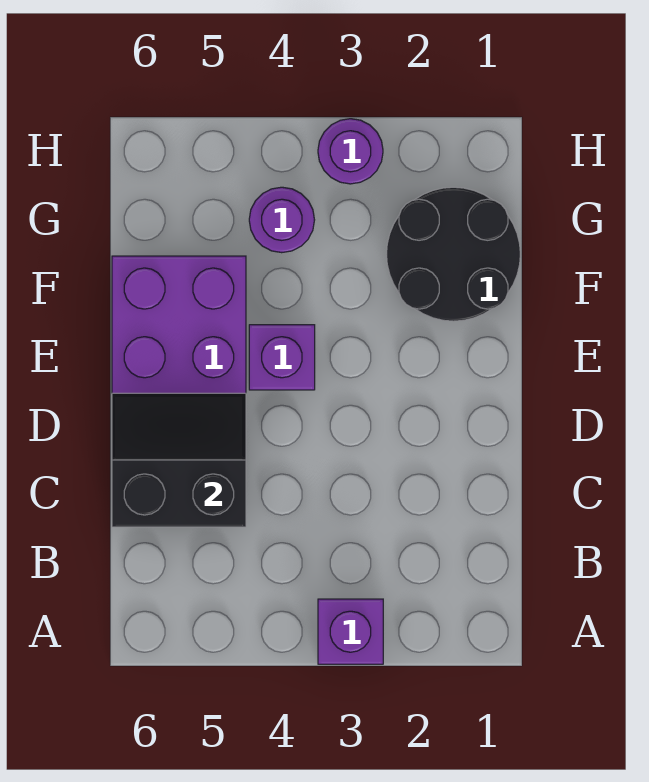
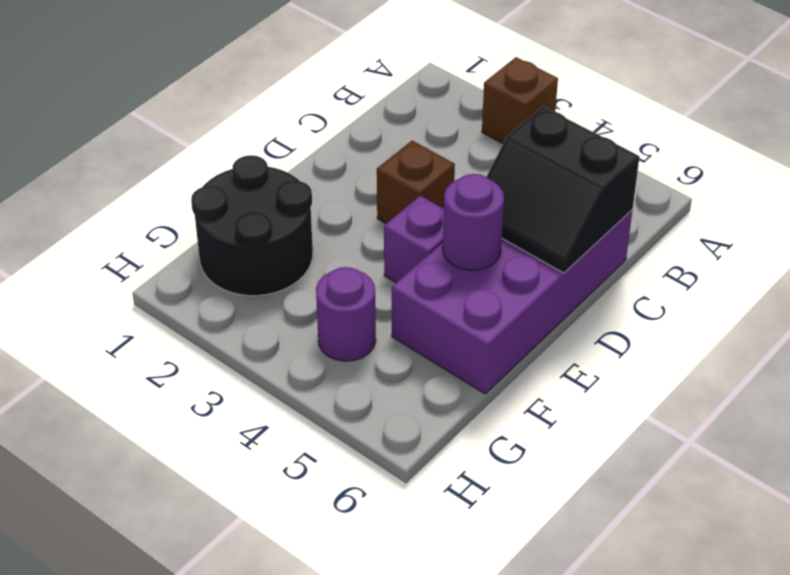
purple brick A3 level 1 -> brown brick A3 level 1
none -> brown brick D3 level 1
purple round brick H3 level 1 -> purple round brick E5 level 2

